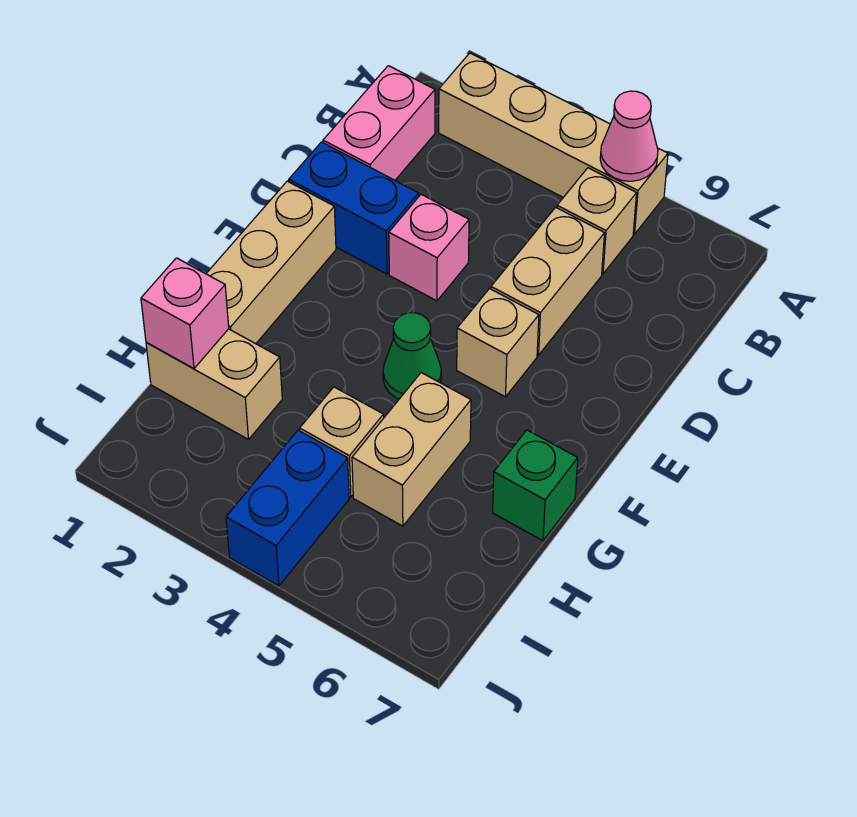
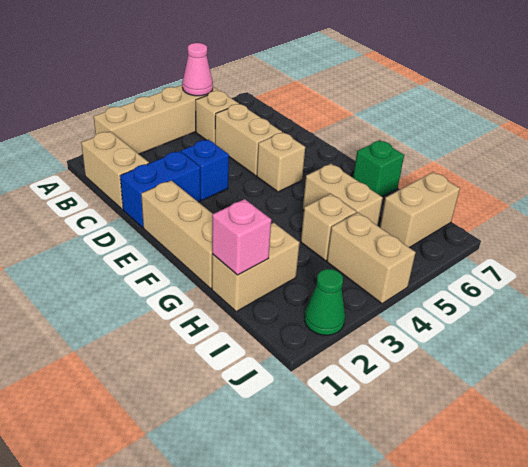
pink brick B1:C1 level 1 -> tan brick B1:C1 level 1
pink brick D3 level 1 -> blue brick D3 level 1
green cone F4 level 1 -> green cone J2 level 1
blue brick I4:J4 level 1 -> tan brick I4:J4 level 1
none -> tan brick I6:I7 level 1

